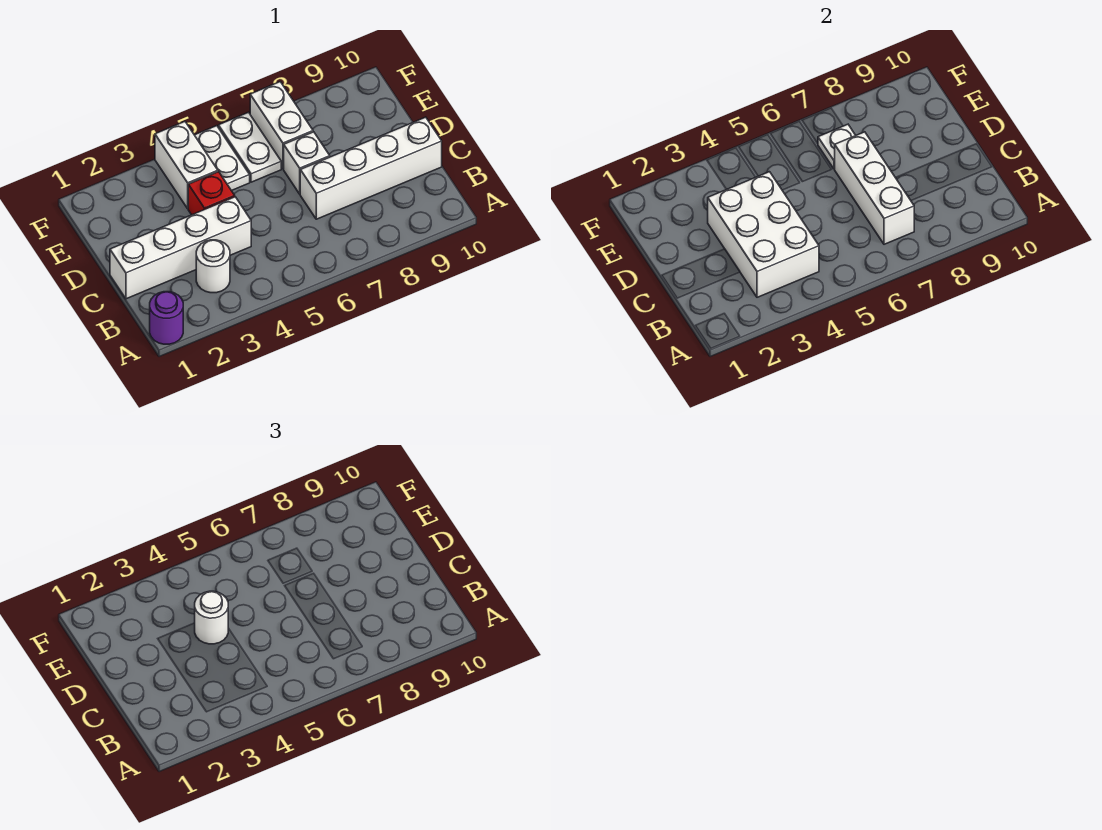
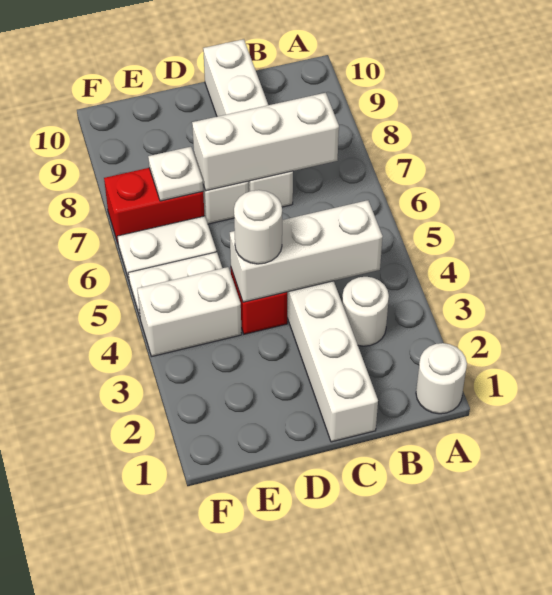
purple round brick A1 level 1 -> white round brick A1 level 1
white brick B3:D4 level 2 -> white brick B4:D4 level 2
white brick E7:F7 level 1 -> red brick E7:F7 level 1

